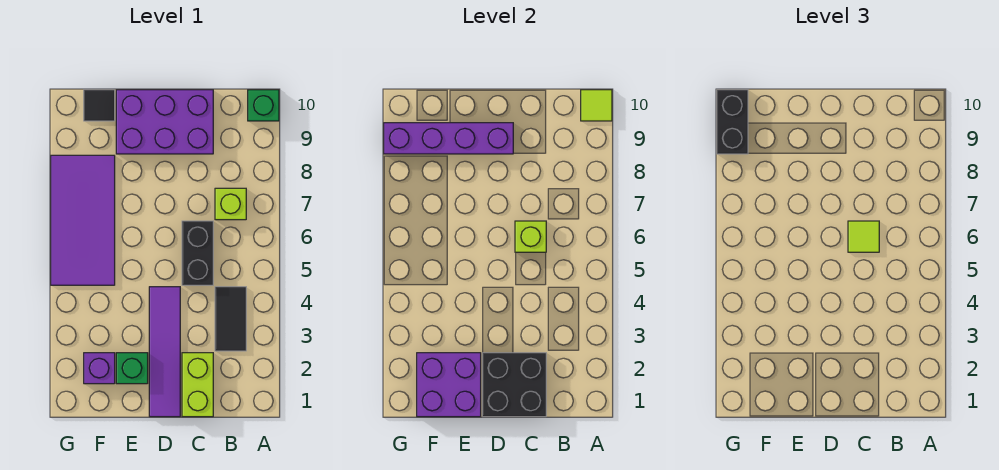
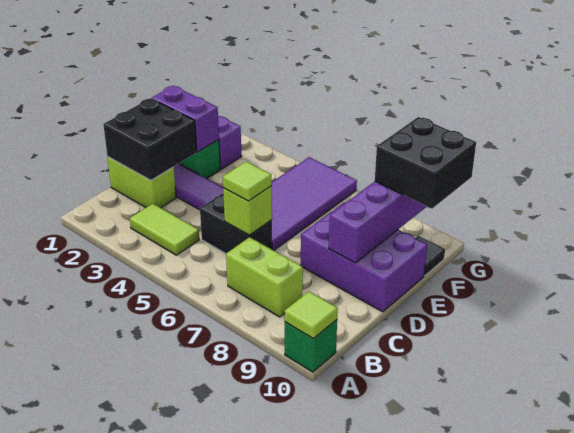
black tile B3:B4 level 1 -> lime tile B3:B4 level 1
lime brick B7 level 1 -> lime brick B7:B8 level 1
purple brick C9:E10 level 1 -> purple brick D8:E10 level 1
purple brick E1:F2 level 2 -> purple brick E1:E2 level 2
purple tile F5:G8 level 1 -> purple tile D5:G6 level 1
black brick G9:G10 level 3 -> black brick F9:G10 level 3

